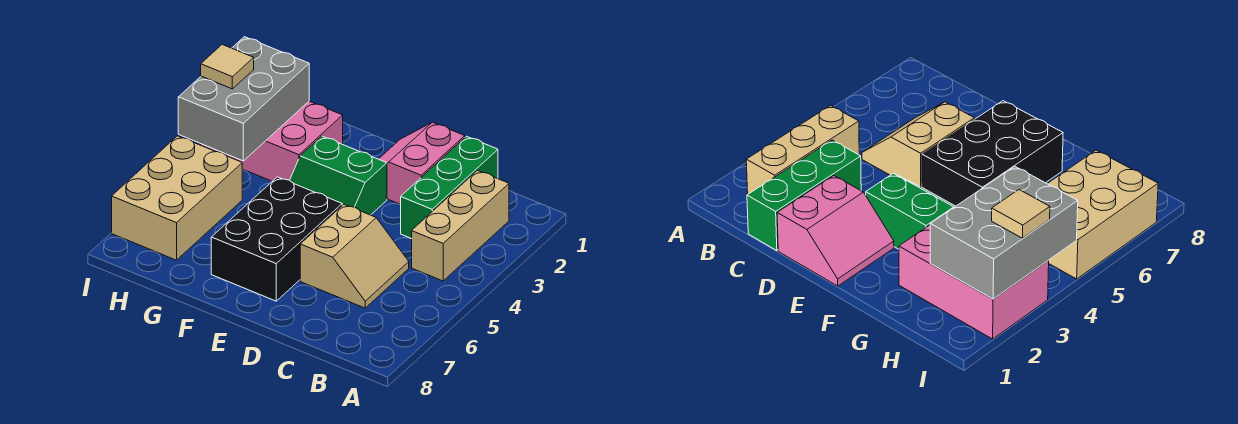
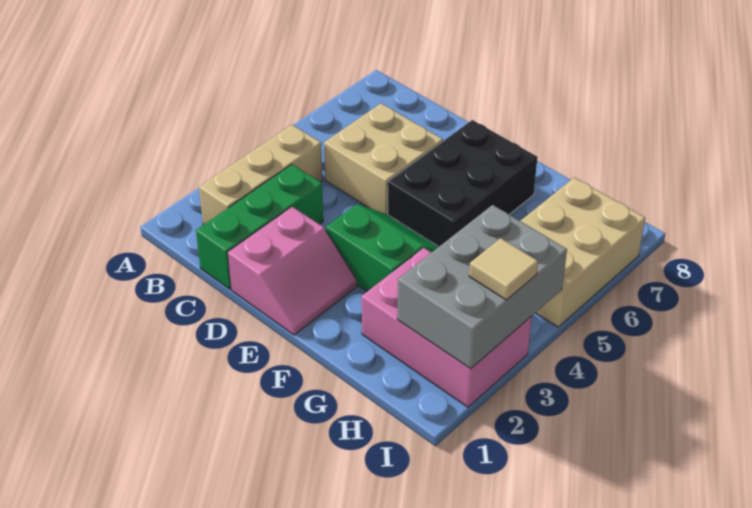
tan slope C5:D6 level 1 top D -> tan brick C5:D6 level 1

